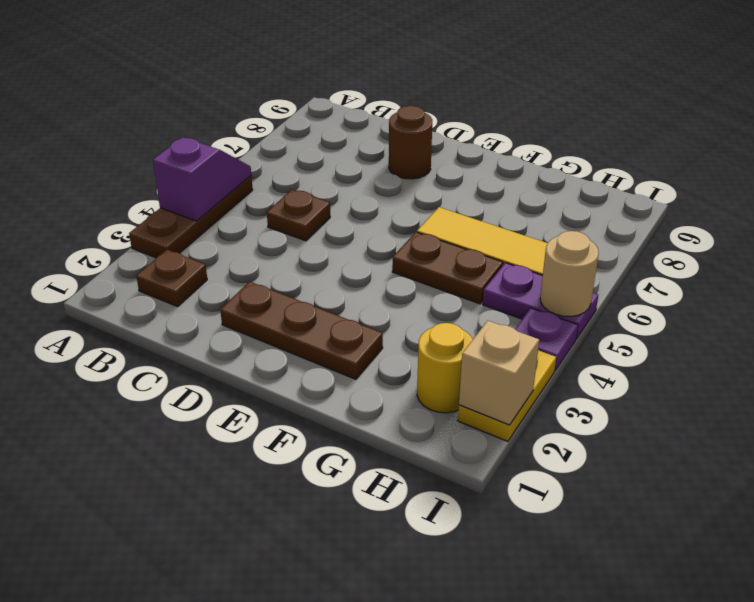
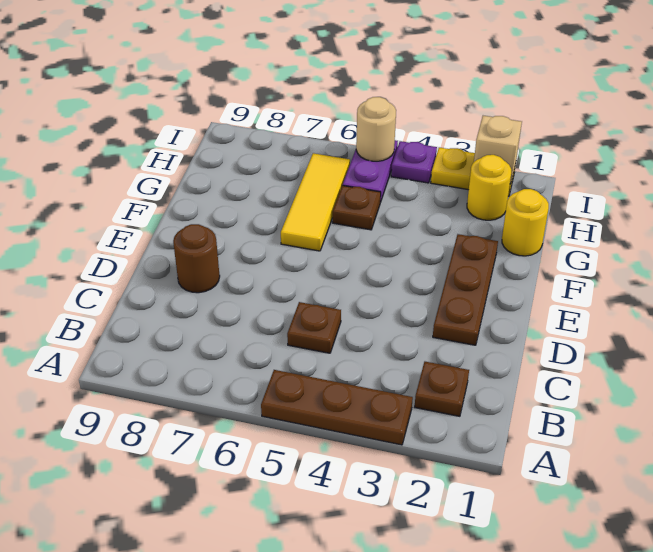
purple slope A4:A5 level 2 top 4 -> none
brown plate F5:G5 level 1 -> brown plate G5 level 1
none -> yellow round brick G1 level 1

